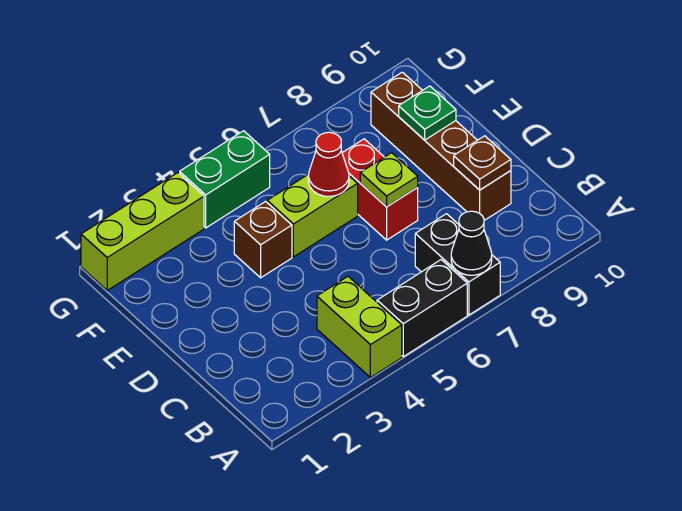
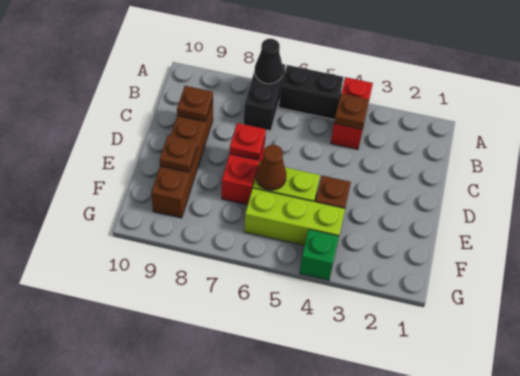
lime brick A4:B4 level 1 -> red brick A4:B4 level 1
none -> brown plate B4 level 2
lime plate D7 level 2 -> red plate D7 level 2
red cone E6 level 2 -> brown cone E6 level 2
green plate E9 level 2 -> brown plate E9 level 2
lime brick G1:G3 level 1 -> lime brick F4:F6 level 1
green brick G4:G5 level 1 -> green brick G4 level 1

